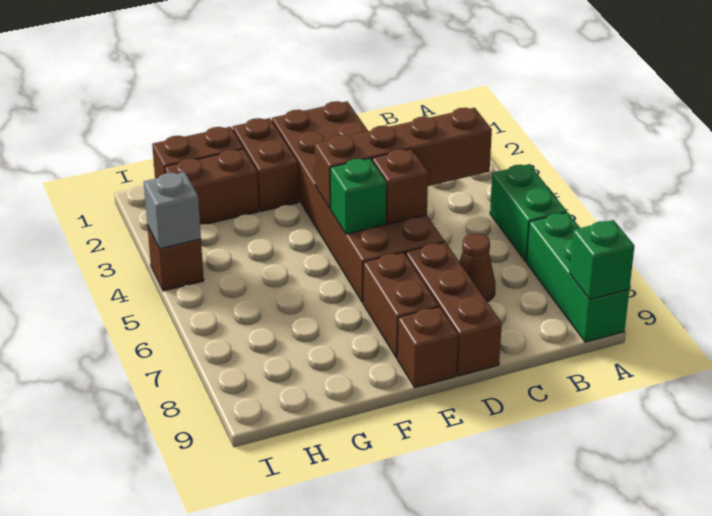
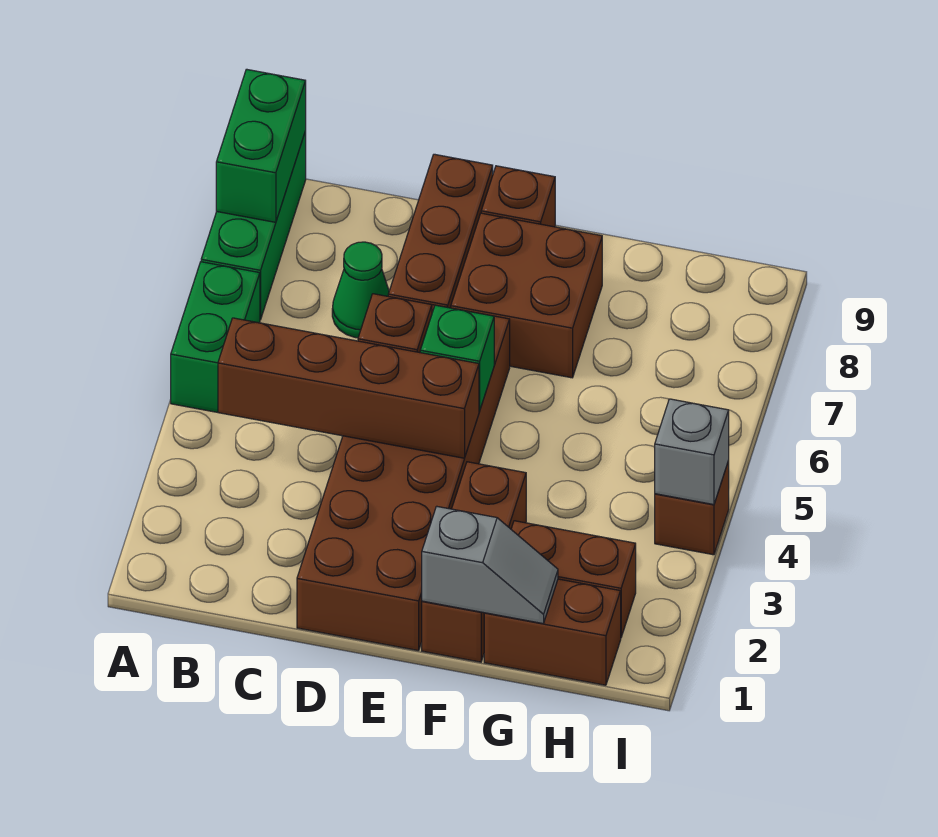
green brick A9 level 2 -> green brick A8:A9 level 2
brown cone C7 level 1 -> green cone C7 level 1
brown brick E7:E8 level 1 -> brown brick E7:F8 level 1
brown brick F1:F2 level 1 -> brown brick F1:F3 level 1
none -> grey slope F1:G1 level 2 top F

